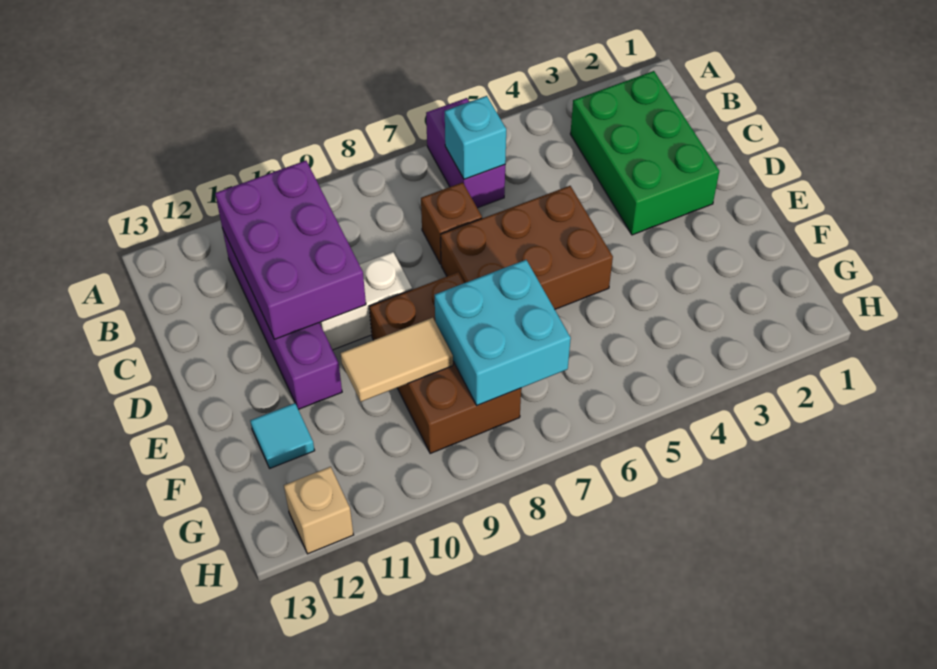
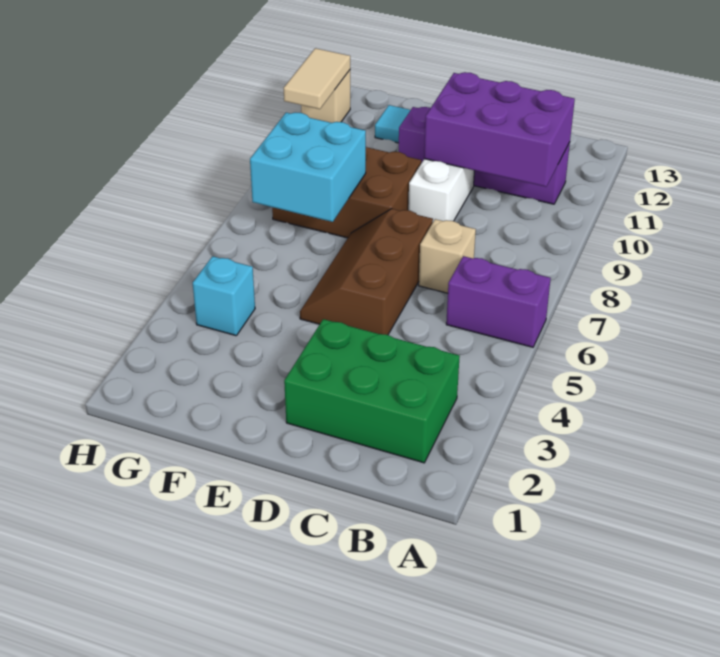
cyan brick B6 level 2 -> cyan brick G4 level 1
brown brick C7 level 1 -> tan brick C7 level 1
brown brick D5:E7 level 1 -> brown slope D5:E7 level 1 top D
tan tile F9:F10 level 2 -> tan tile H11:H12 level 2

